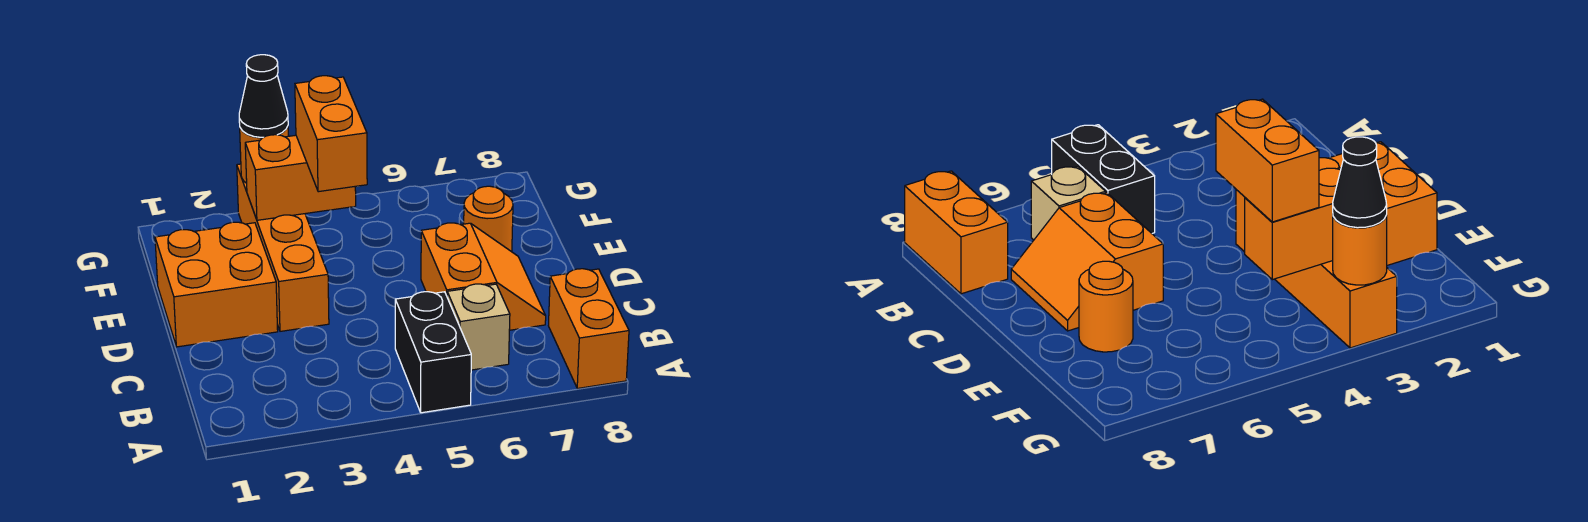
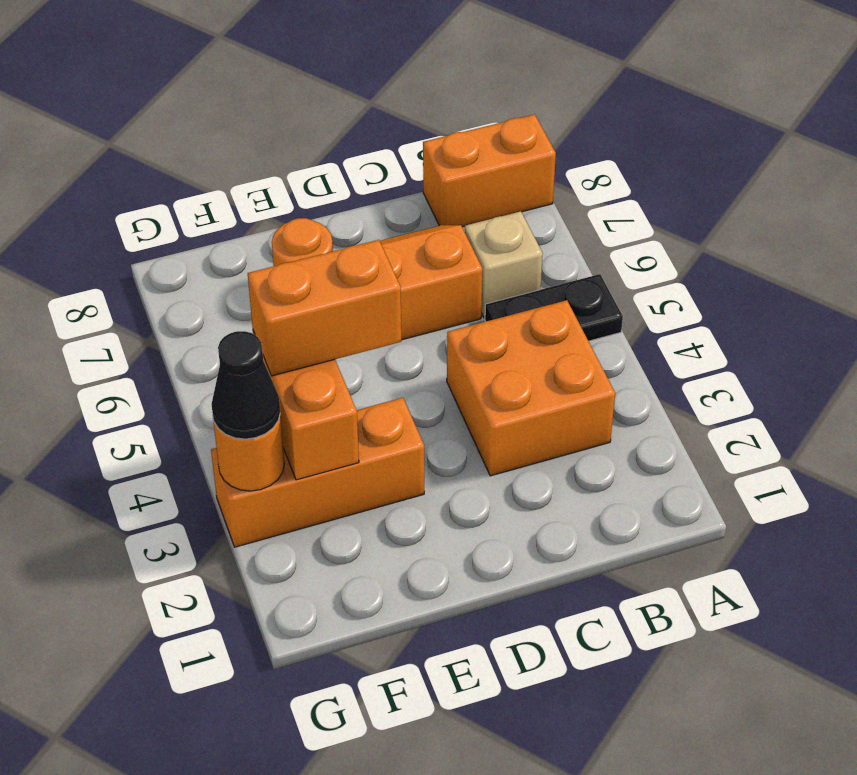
black brick A5:B5 level 1 -> black plate A5:B5 level 1
orange brick D1:E2 level 1 -> orange brick B3:C4 level 1
orange brick D3:G3 level 1 -> orange brick E3:G3 level 1

